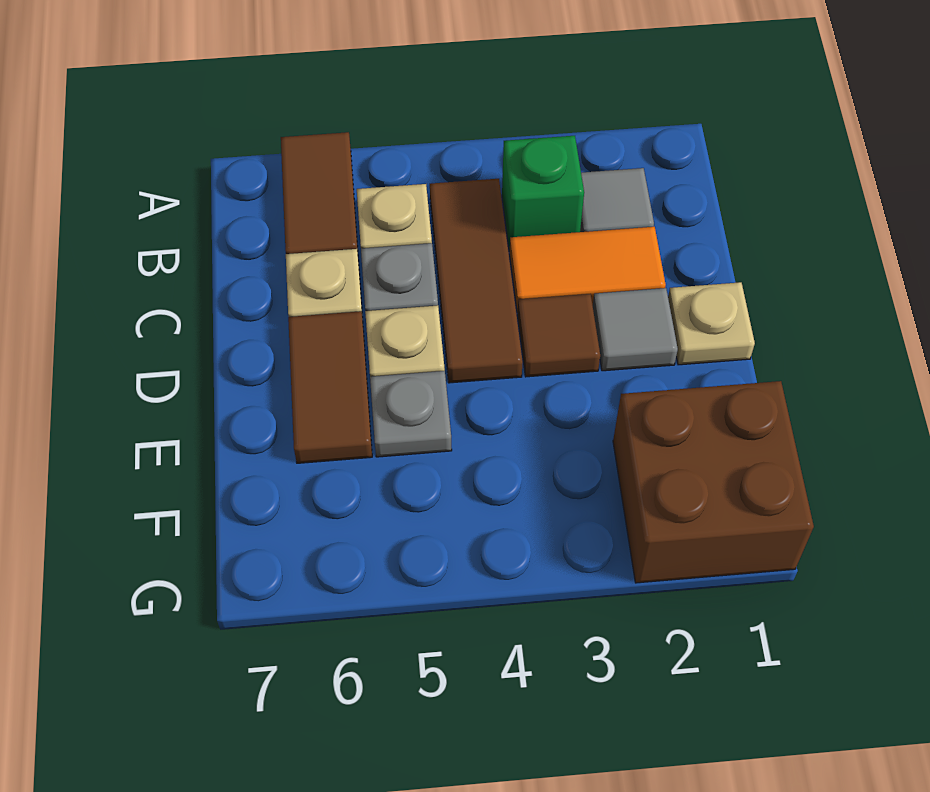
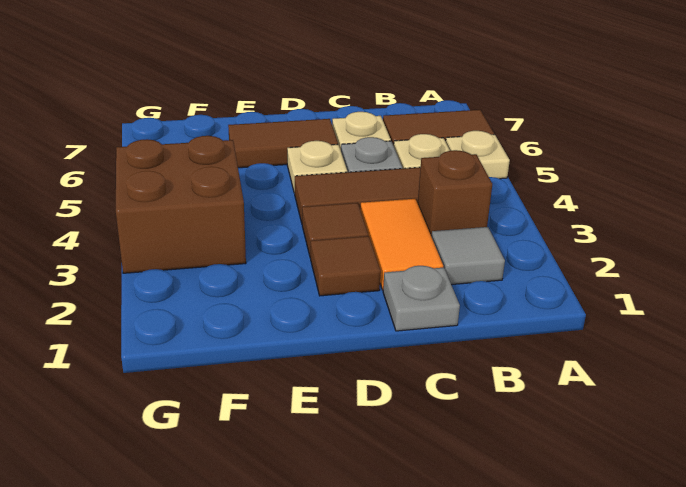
green brick B3 level 1 -> brown brick B3 level 1
tan plate D1 level 1 -> tan plate A5 level 1
grey tile D2 level 1 -> brown tile D2 level 1
grey plate E5 level 1 -> grey plate C1 level 1
brown brick F1:G2 level 1 -> brown brick F3:G4 level 1

